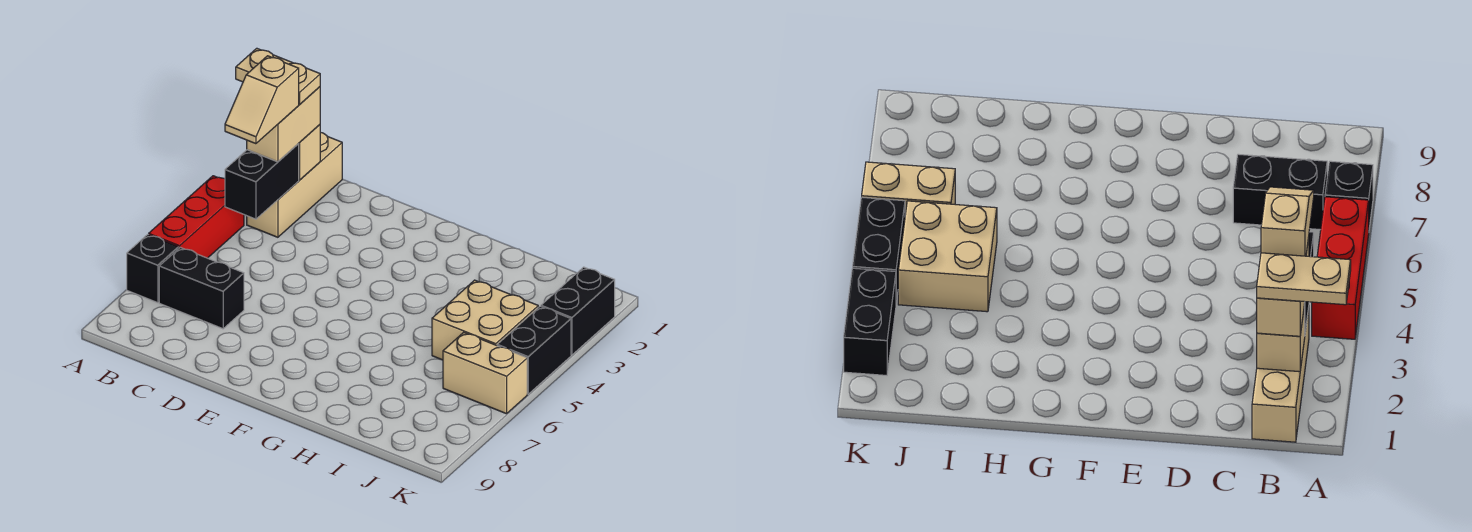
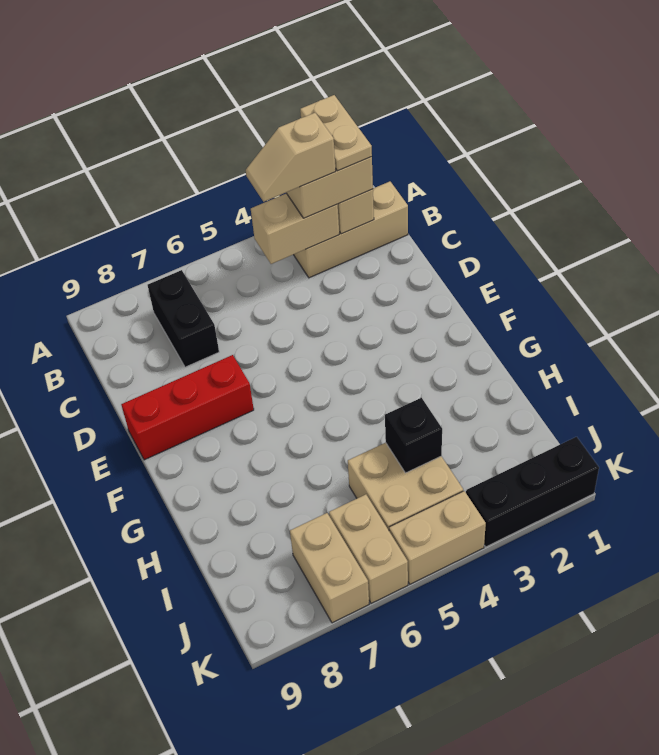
red brick A4:A6 level 1 -> red brick E7:E9 level 1
black brick A7 level 1 -> black brick I4 level 2
black brick B3:B4 level 2 -> tan brick B3:B4 level 2
none -> tan brick J7:K7 level 1
black brick K2:K3 level 1 -> black brick K1:K3 level 1
black brick K4:K5 level 1 -> tan brick K4:K5 level 1

